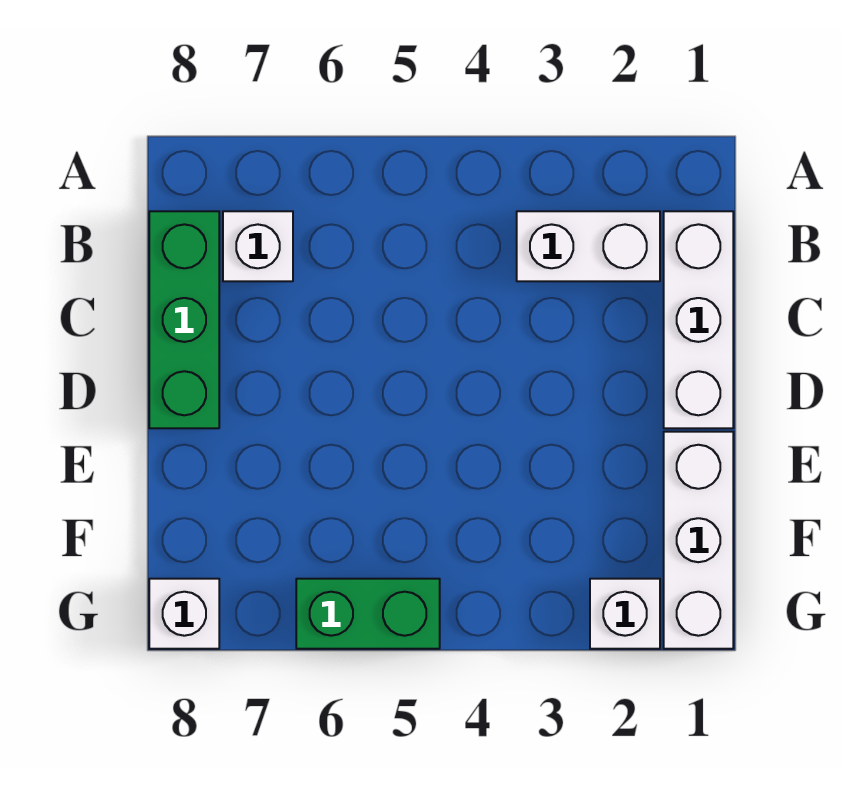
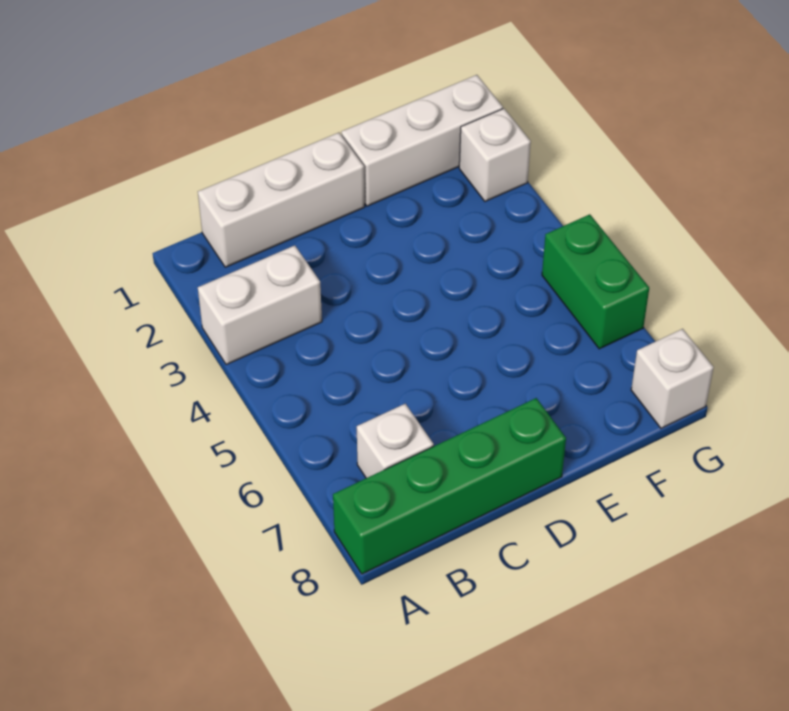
white brick B2:B3 level 1 -> white brick A3:B3 level 1
green brick B8:D8 level 1 -> green brick A8:D8 level 1

